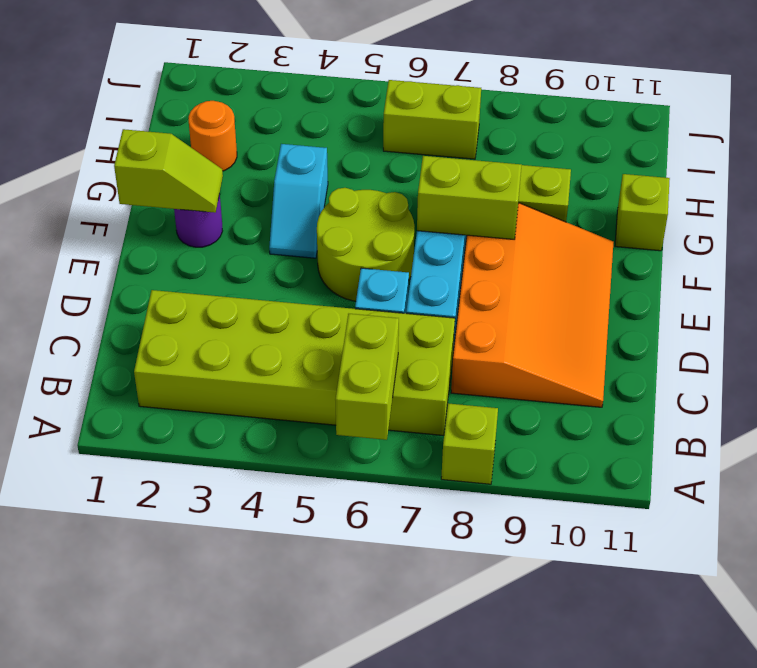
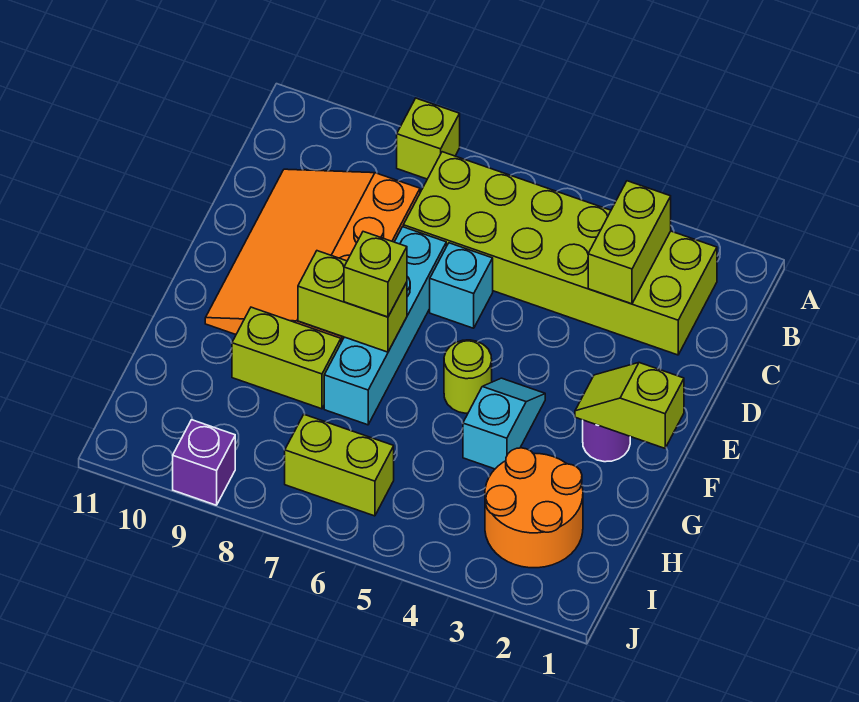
lime brick A6:B6 level 2 -> lime brick B3:C3 level 2
lime round brick E5:F6 level 1 -> lime round brick F5 level 1
lime brick G11 level 1 -> lime brick F7 level 3
orange round brick H2 level 1 -> orange round brick H2:I3 level 1
none -> purple brick J9 level 1

